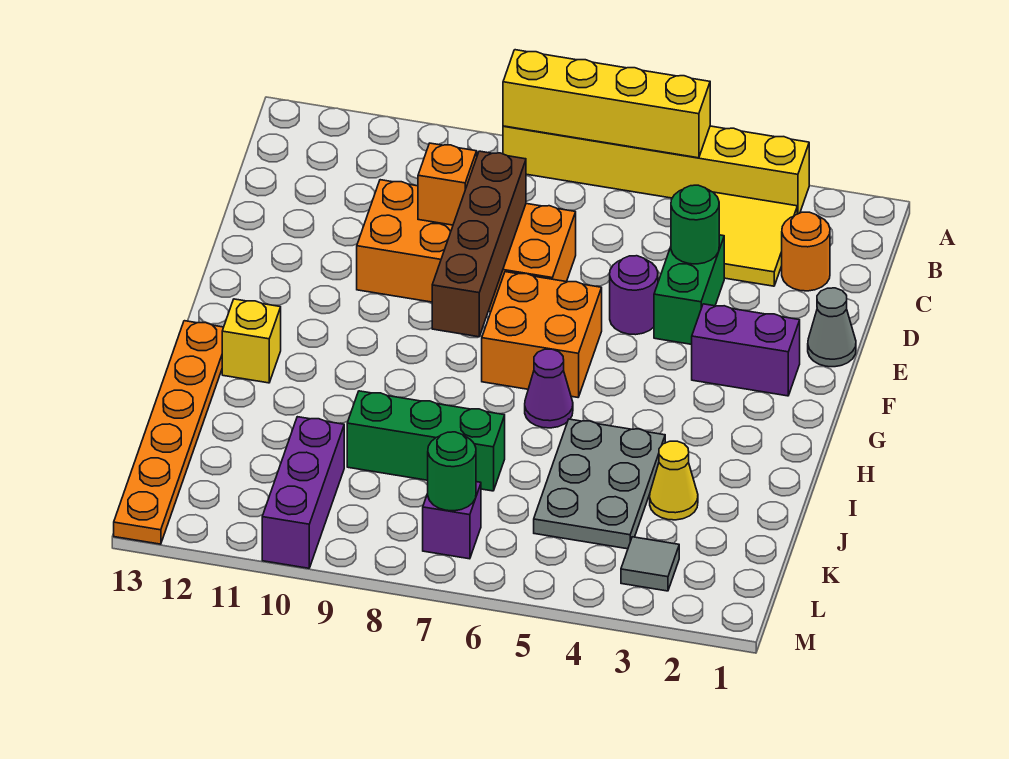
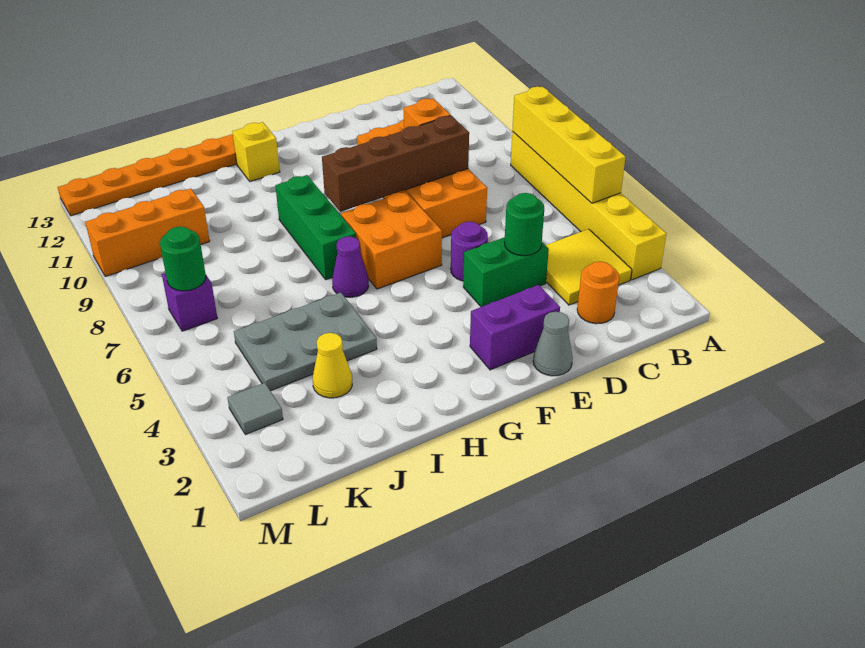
purple brick F2:F3 level 1 -> purple brick E2:F2 level 1
green brick J7:J9 level 1 -> green brick H7:H9 level 1
purple brick K10:M10 level 1 -> orange brick K10:M10 level 1

